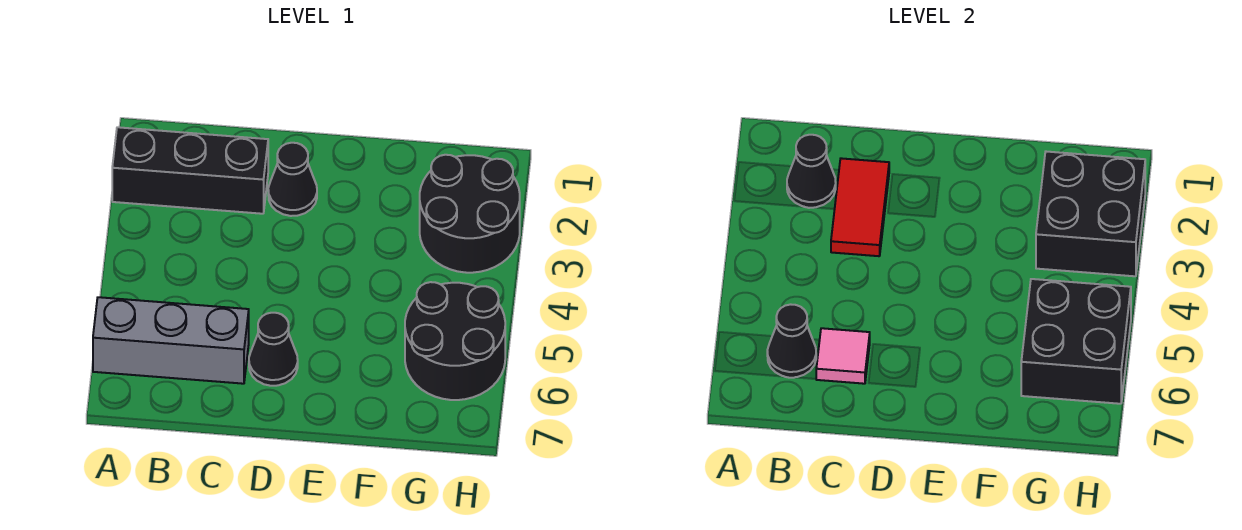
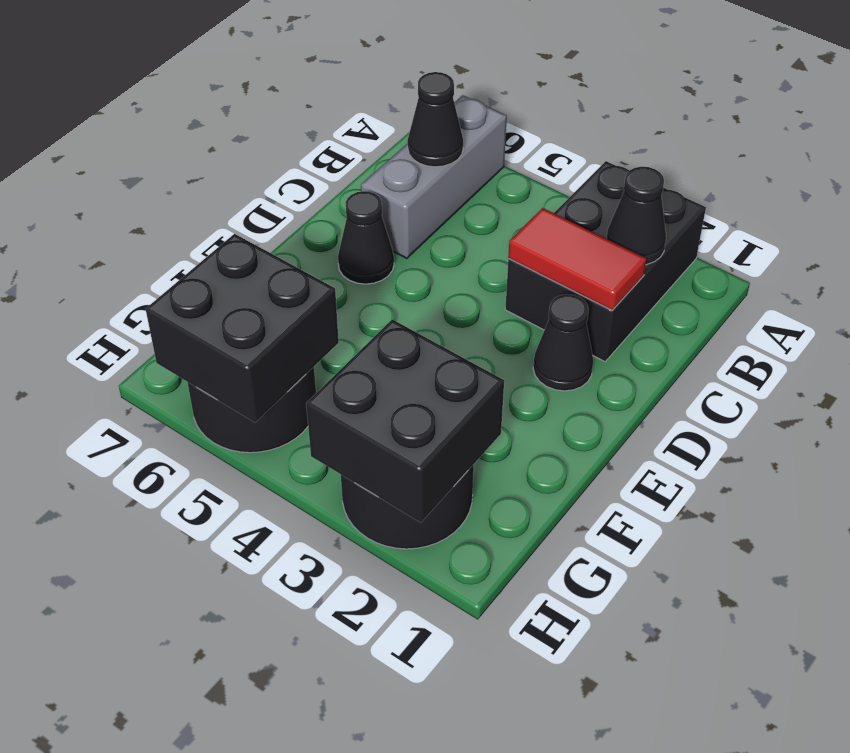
black brick A2:C2 level 1 -> black brick A2:C3 level 1
pink tile C6 level 2 -> none

